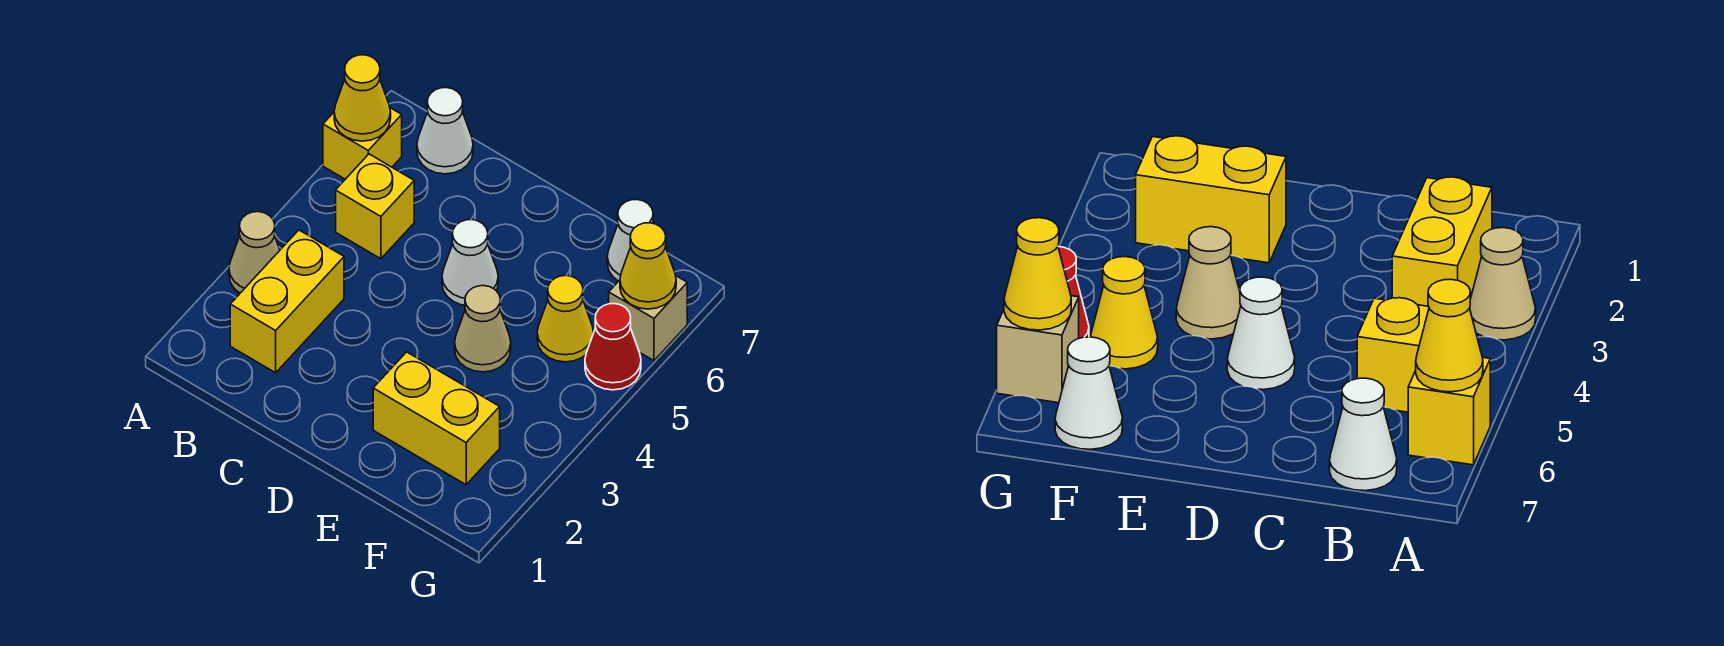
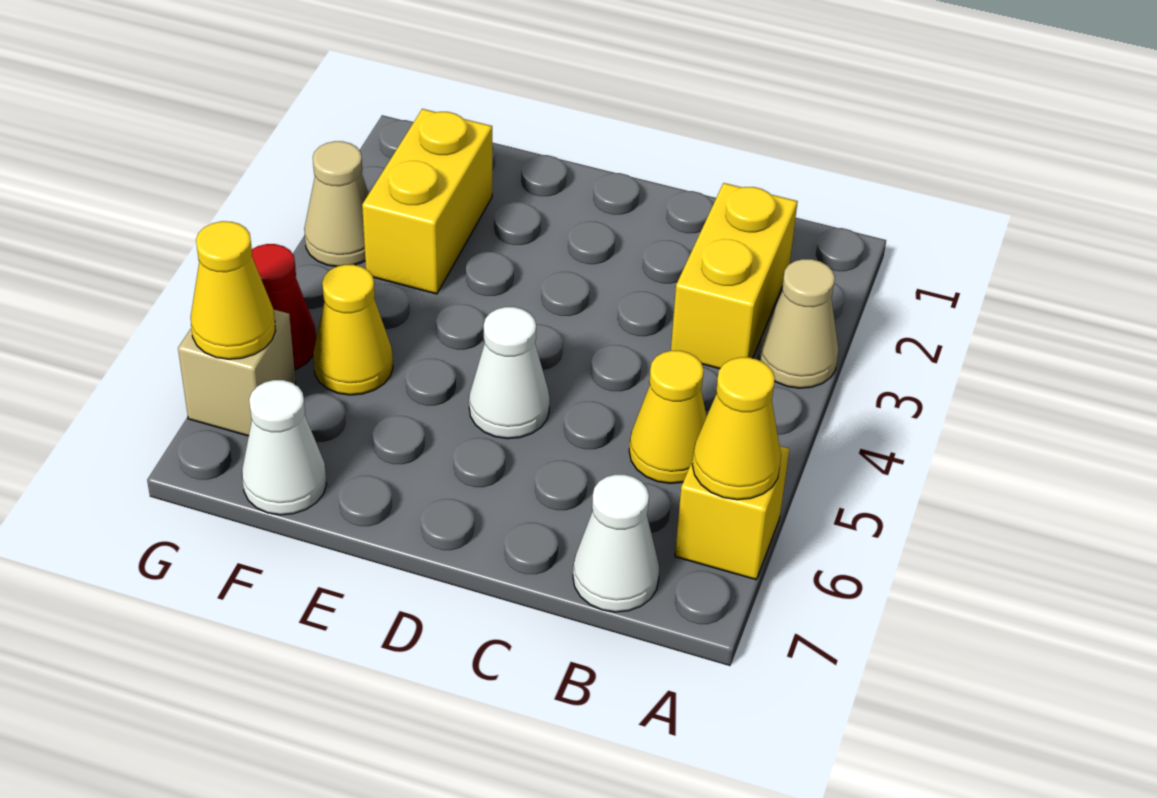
yellow brick B5 level 1 -> yellow cone B5 level 1
yellow brick E2:F2 level 1 -> yellow brick F2:F3 level 1
tan cone E4 level 1 -> tan cone G3 level 1

